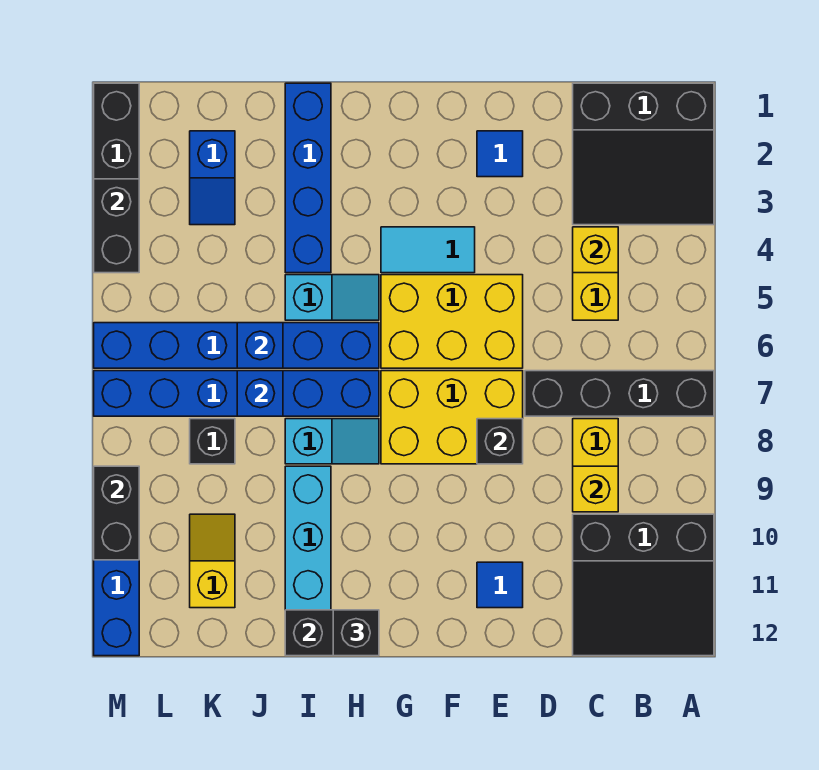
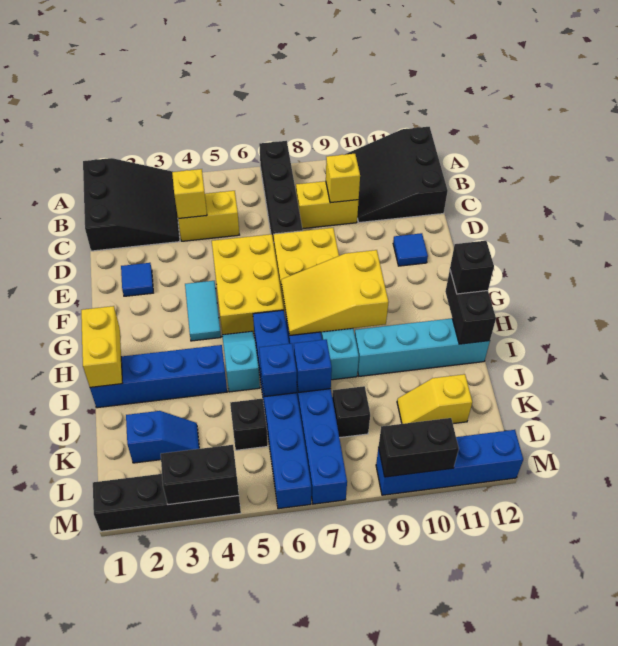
black slope A10:C12 level 1 top 10 -> black slope A10:C12 level 1 top 12
black brick E8 level 2 -> black brick K5 level 1
none -> yellow slope G7:H9 level 2 top 9
none -> yellow brick H1:I1 level 2

